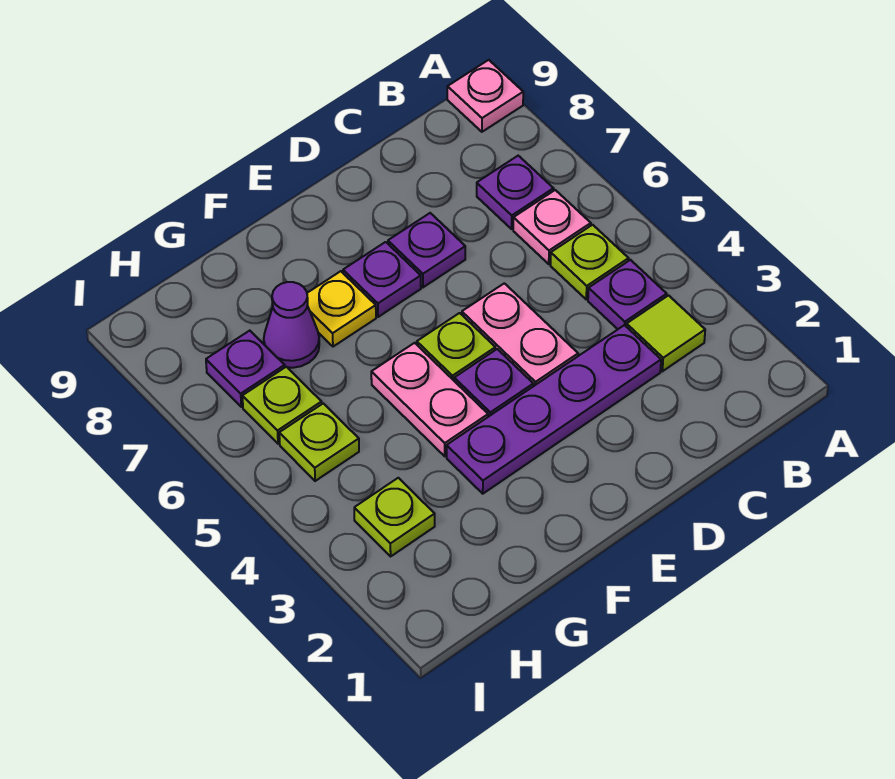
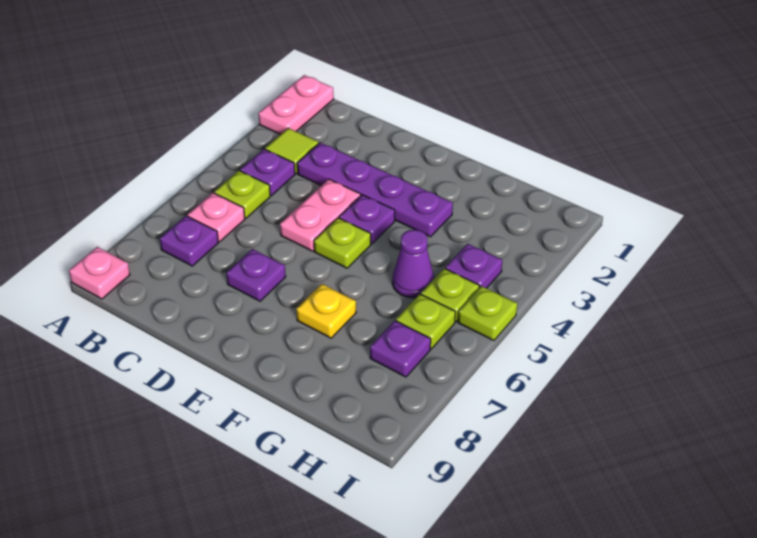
purple plate E7 level 1 -> purple plate H4 level 1
pink plate F4:F5 level 1 -> pink plate A1:A2 level 1
purple cone G7 level 1 -> purple cone G5 level 1
lime plate H3 level 1 -> lime plate I5 level 1

